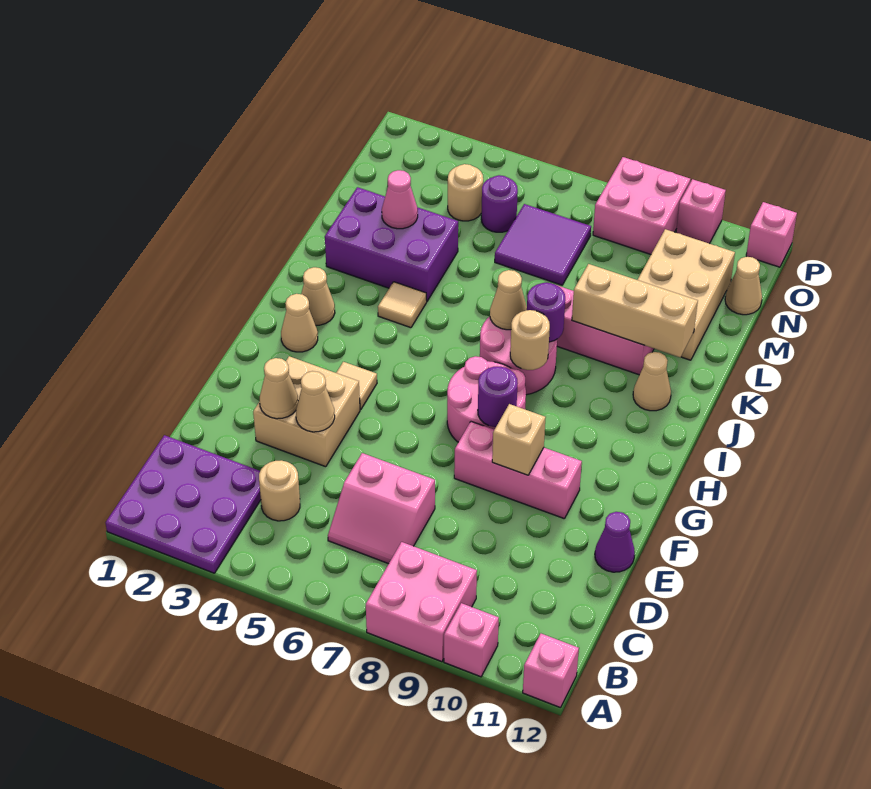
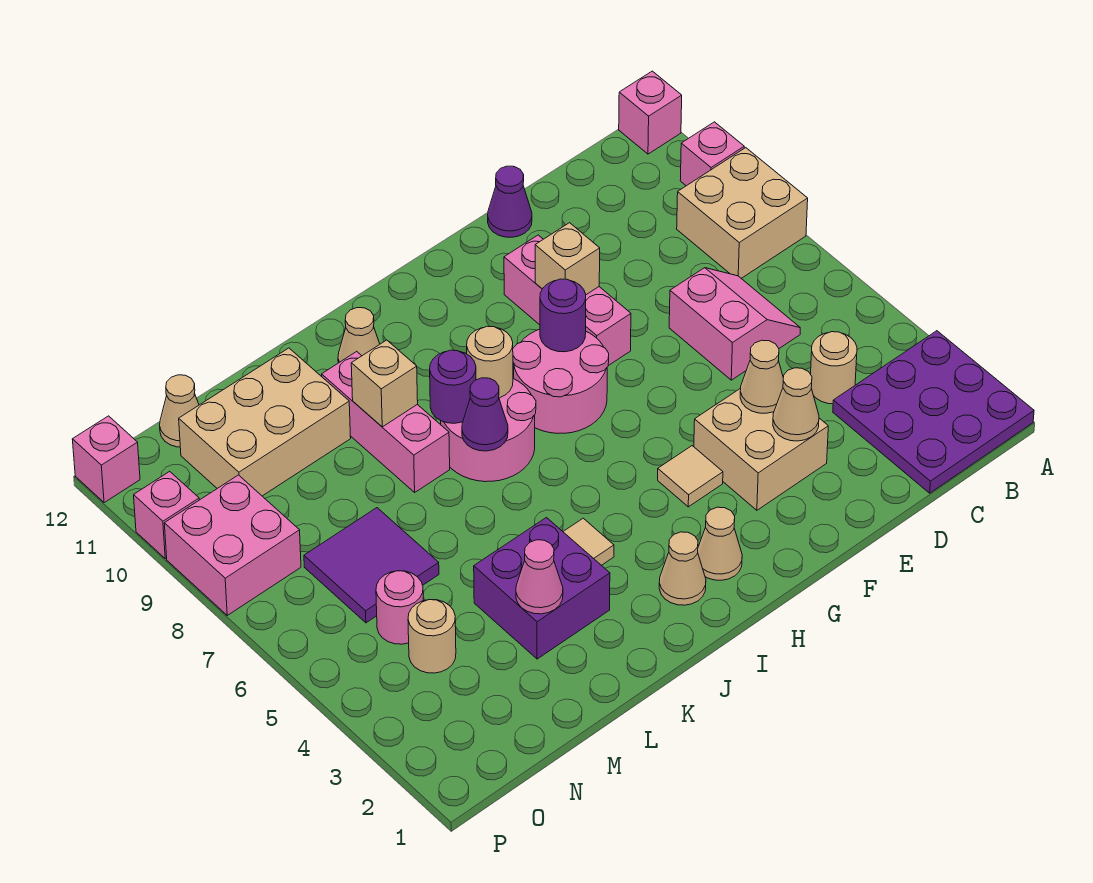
pink brick A8:B9 level 1 -> tan brick A8:B9 level 1
tan cone J7 level 2 -> purple cone J7 level 2
purple brick K2:L4 level 1 -> purple brick K3:L4 level 1
tan brick K9:K11 level 2 -> tan brick K9 level 2
purple round brick N5 level 1 -> pink round brick N5 level 1

